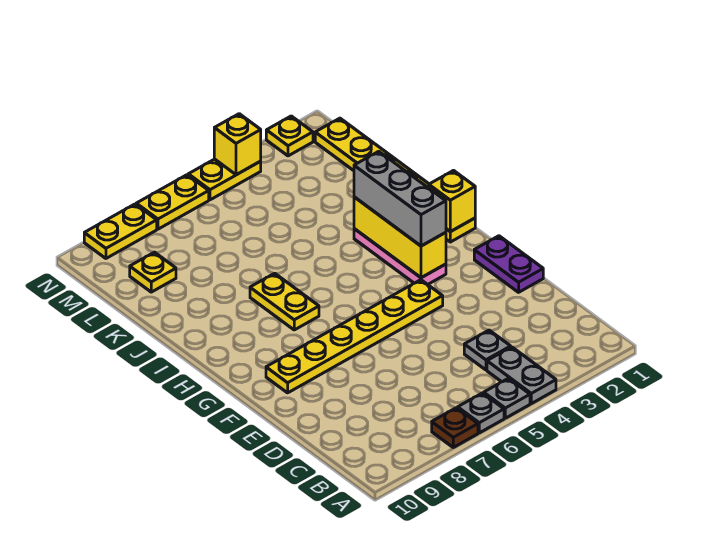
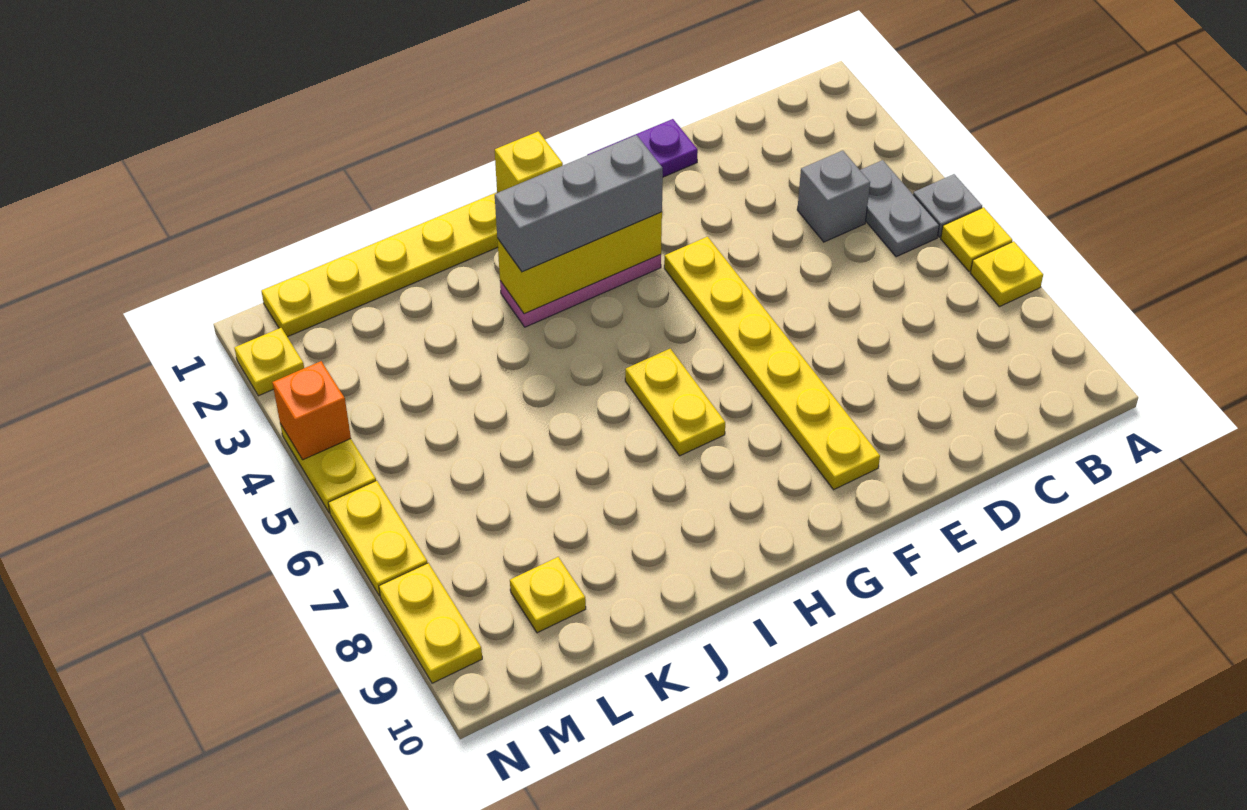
grey plate A4:B4 level 1 -> grey plate B4:B5 level 1
grey plate A6 level 1 -> yellow plate A6 level 1
brown plate A7 level 1 -> yellow plate A7 level 1
grey plate C4 level 1 -> grey brick C4 level 1
yellow plate H7:I7 level 1 -> yellow plate H6:H7 level 1
yellow brick N4 level 2 -> orange brick N4 level 2

